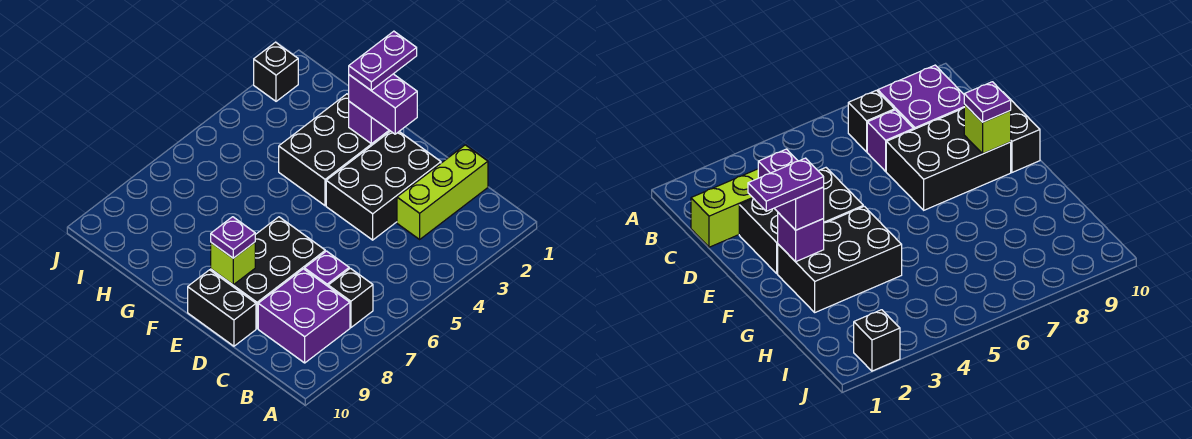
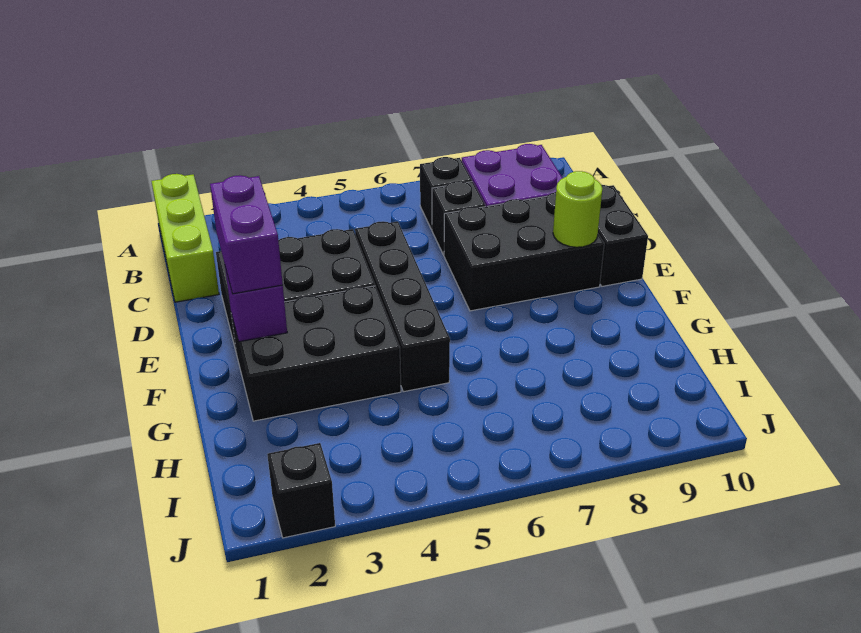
lime brick C1:C3 level 1 -> lime brick A1:C1 level 1
purple brick C7 level 1 -> black brick C7 level 1
none -> black brick D5:G5 level 1
lime brick E9 level 2 -> lime round brick E9 level 2
purple plate E9 level 3 -> none
purple plate F1:F2 level 4 -> none

